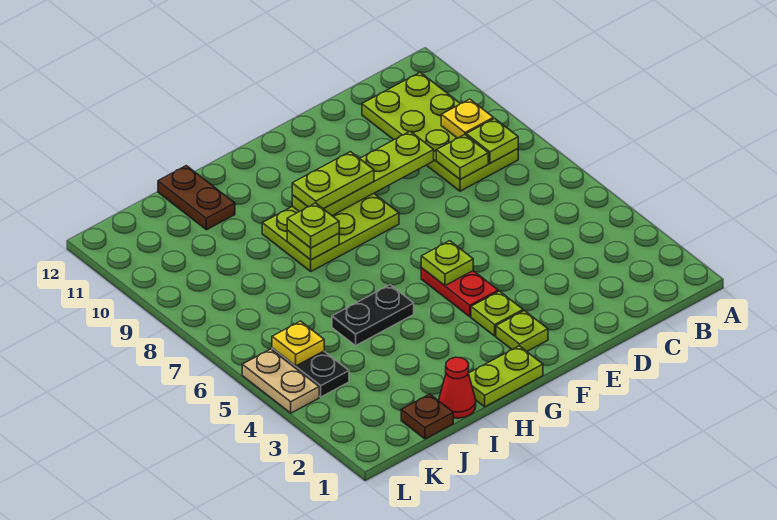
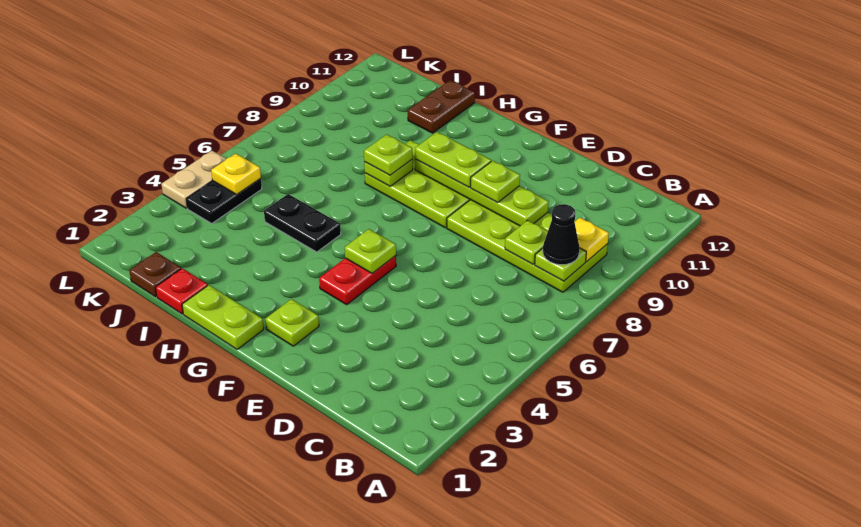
lime plate B8:C11 level 1 -> lime plate B8:E9 level 1
none -> black cone B8 level 3
lime plate F3 level 1 -> lime plate E9 level 3
red cone I1 level 1 -> red plate I1 level 1

